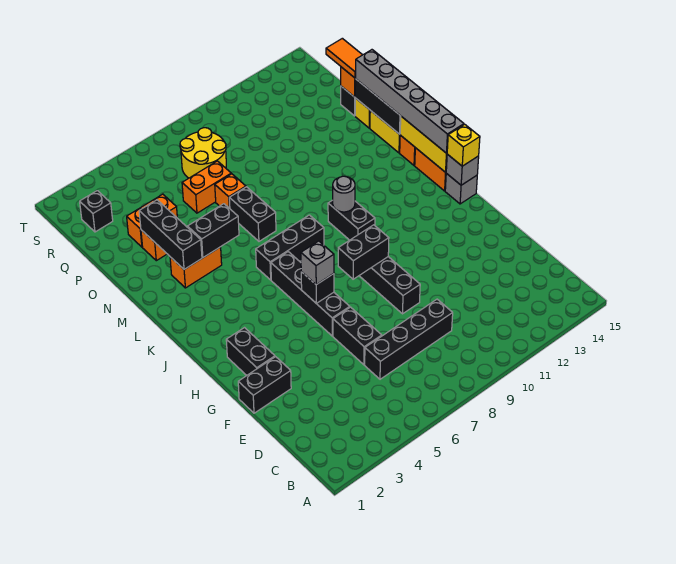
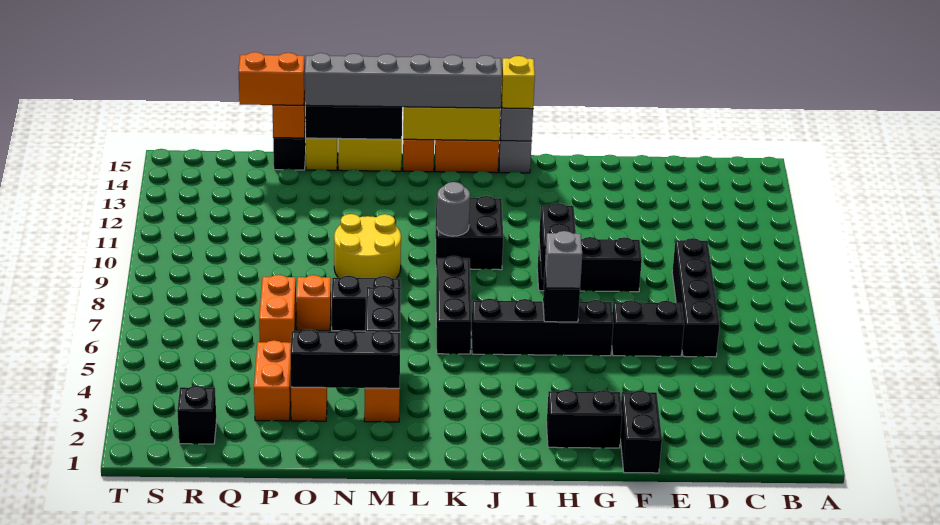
black brick J10:K10 level 1 -> black brick J10:K11 level 1
orange tile P15:Q15 level 3 -> orange brick P15:Q15 level 3
yellow round brick Q7:R8 level 1 -> yellow round brick M9:N10 level 1

